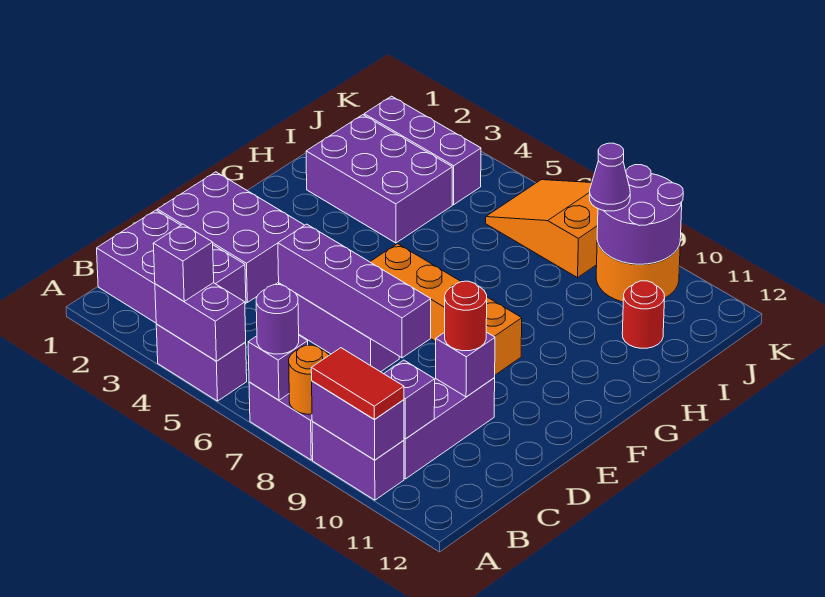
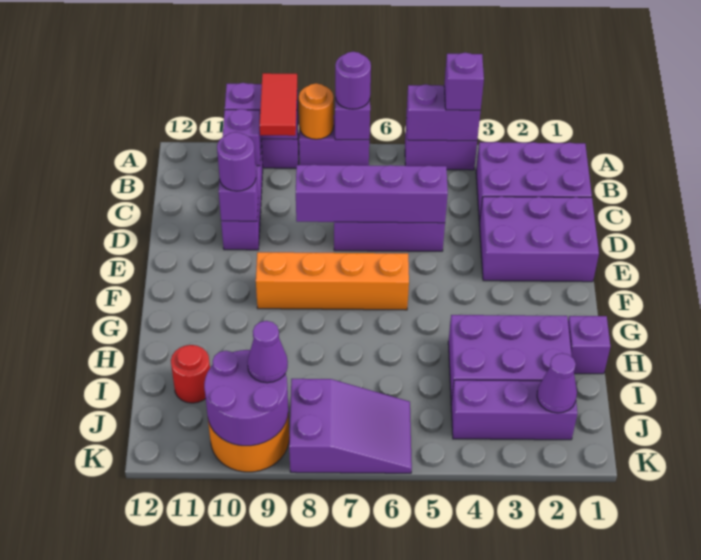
red tile A9:A10 level 3 -> red tile A9:B9 level 3
red round brick D10 level 3 -> purple round brick D10 level 3
none -> purple brick H1 level 1
none -> purple cone J2 level 2
orange slope J6:K8 level 1 top 8 -> purple slope J6:K8 level 1 top 8

